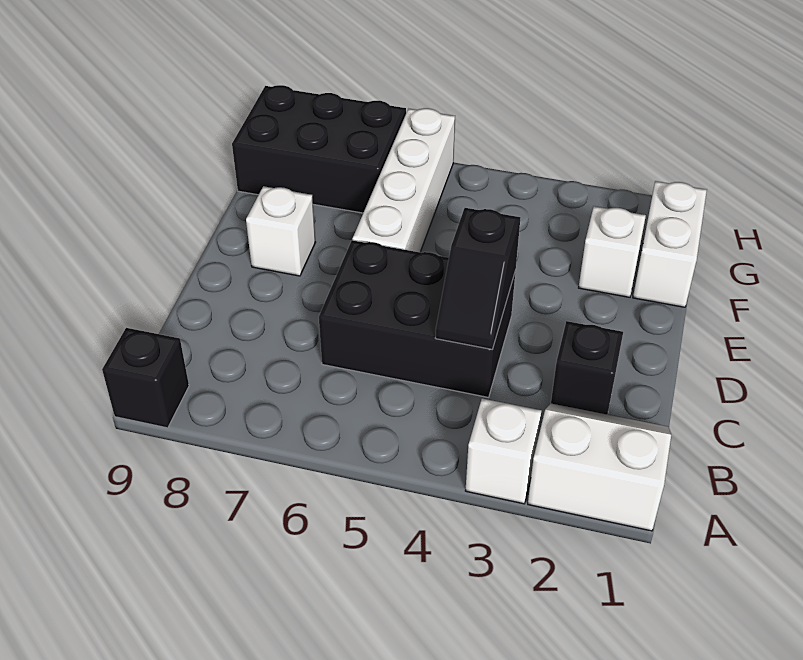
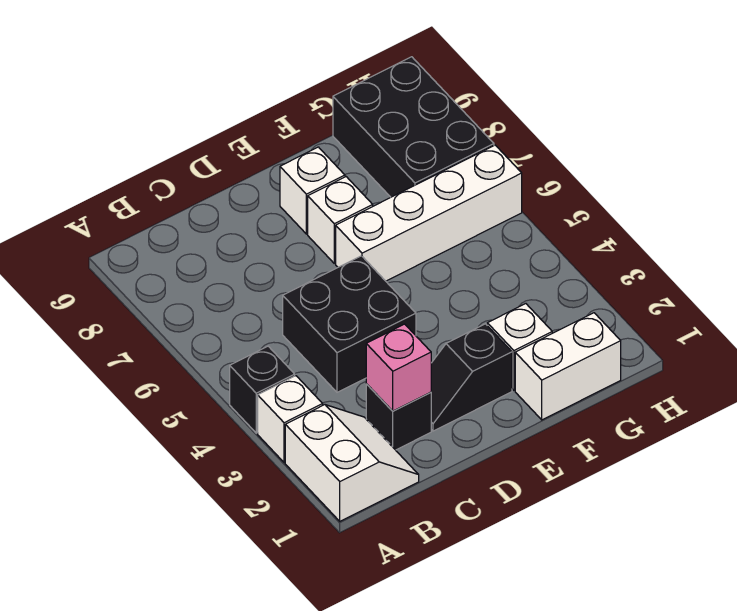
black brick A9 level 1 -> black brick A4 level 1
none -> pink brick C2 level 2
black brick C4:D6 level 1 -> black brick C4:D5 level 1
black slope C4:D4 level 2 top D -> black slope D2:E2 level 1 top E
none -> white brick E7 level 1

